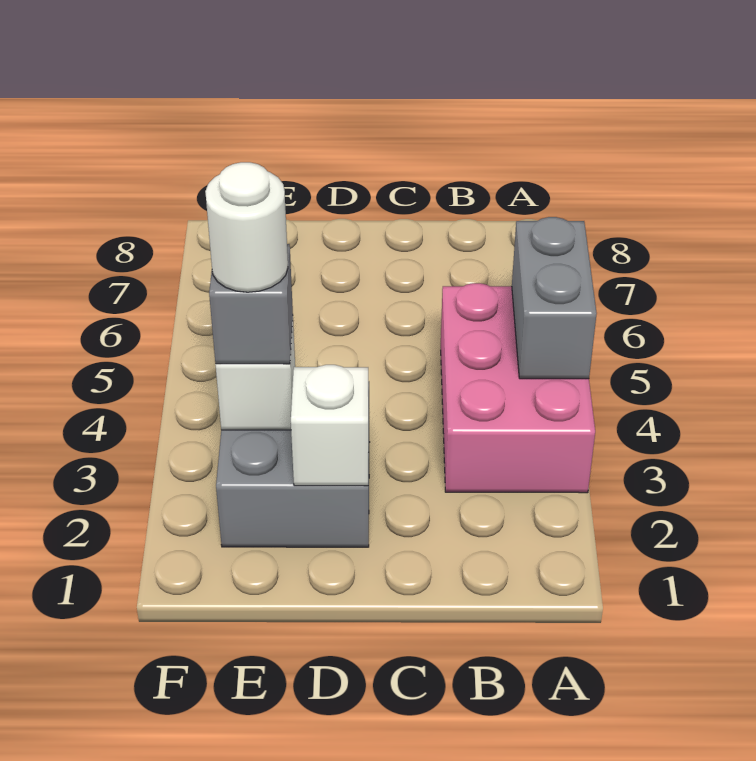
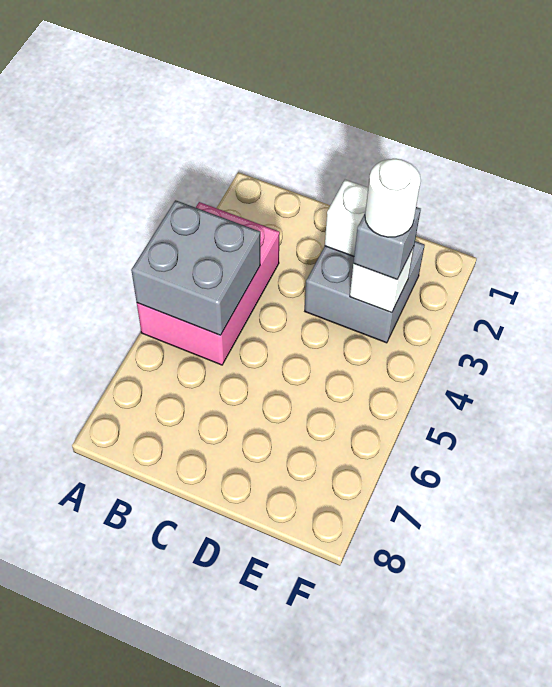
grey brick A4:A5 level 2 -> grey brick A4:B5 level 2

